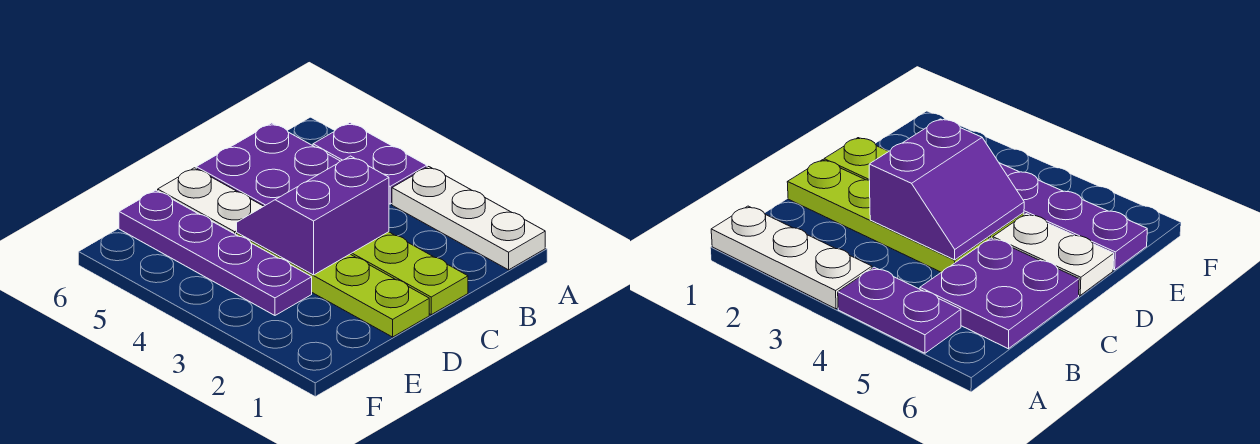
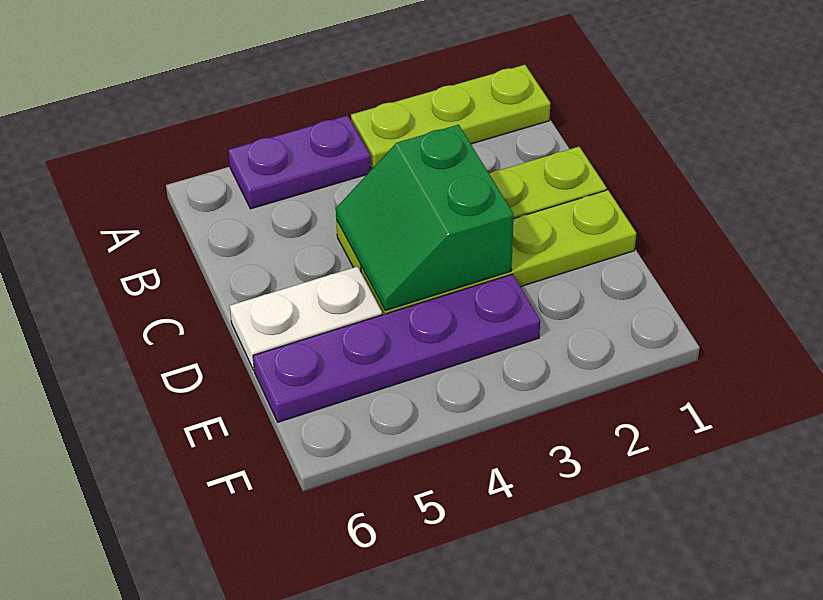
white plate A1:A3 level 1 -> lime plate A1:A3 level 1
purple plate B5:C6 level 1 -> none
purple slope C3:D4 level 2 top 3 -> green slope C3:D4 level 2 top 3

